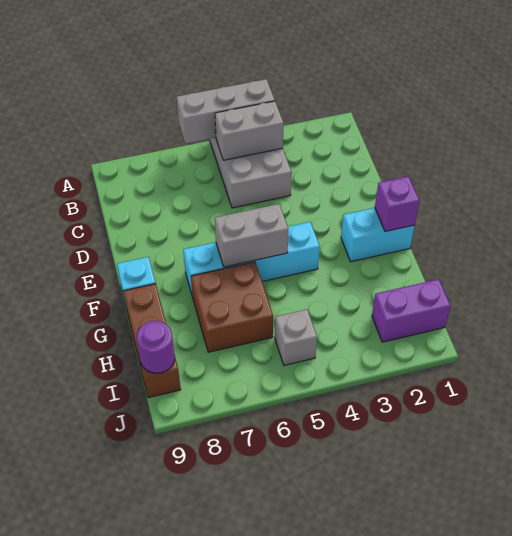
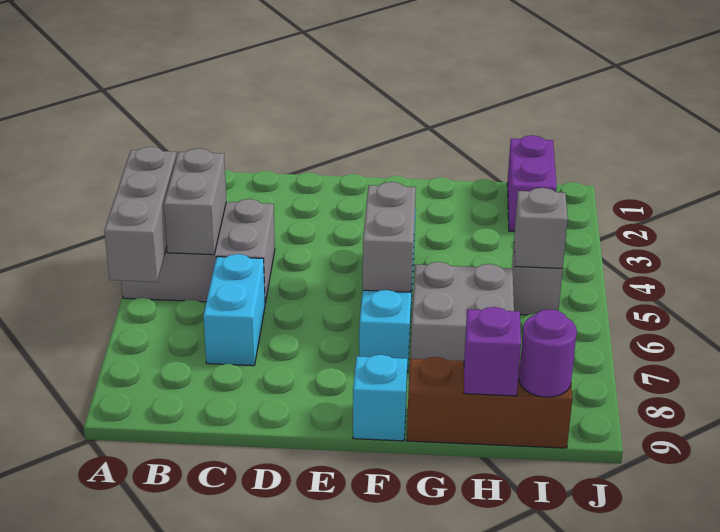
cyan brick F1:F2 level 1 -> cyan brick C6:C7 level 1
purple brick F1 level 2 -> purple brick H9 level 2
brown brick G6:H7 level 1 -> grey brick G6:H7 level 1
none -> grey brick I5 level 2

